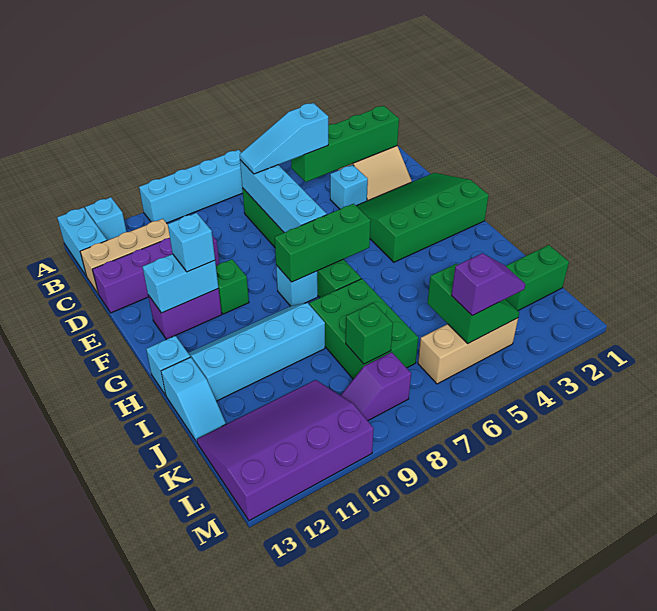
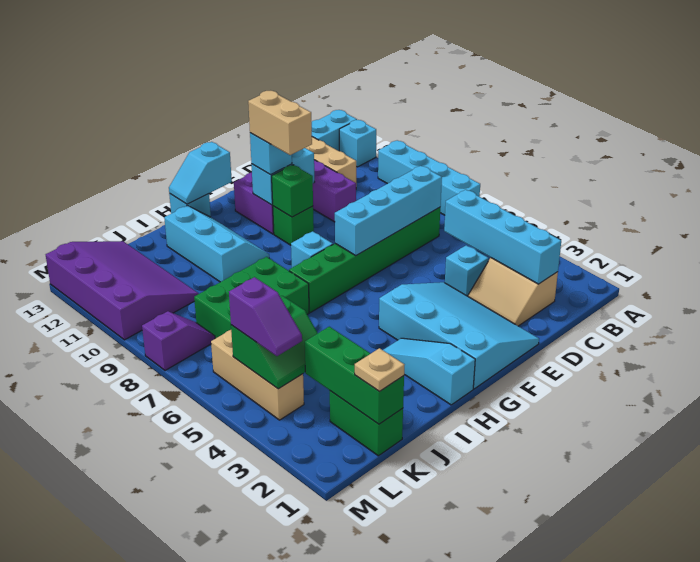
green brick C2:C5 level 2 -> cyan brick C2:C5 level 2
cyan slope C5:C7 level 3 top 5 -> cyan slope H1:H3 level 1 top 1
green slope E1:G4 level 1 top G -> cyan slope E1:G4 level 1 top G
none -> tan brick F10:F11 level 4
cyan brick F11:F12 level 2 -> cyan brick E11:F11 level 2
green brick G6:G8 level 2 -> green brick K1:K3 level 2
cyan slope H9:I12 level 1 top I -> cyan slope H10:I12 level 1 top I
cyan slope I13:J13 level 1 top I -> cyan slope G13:H13 level 2 top G
none -> tan plate K1 level 3
green brick K8 level 2 -> green brick F10 level 2
purple slope L8:L9 level 1 top 8 -> purple slope L8:M8 level 1 top M

